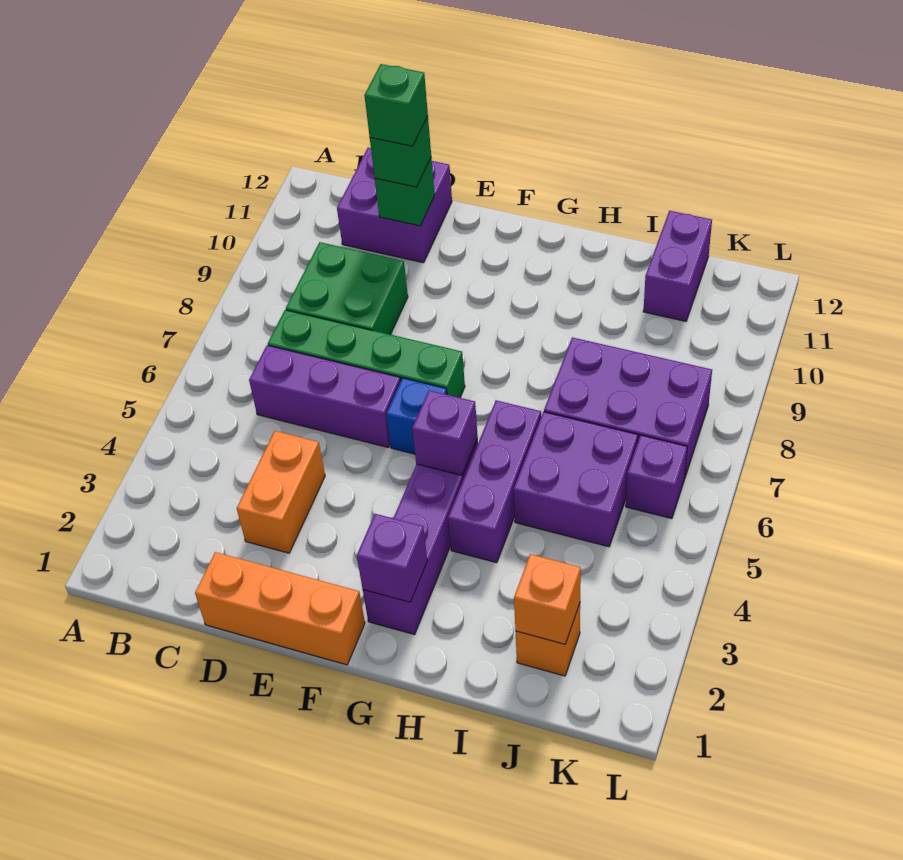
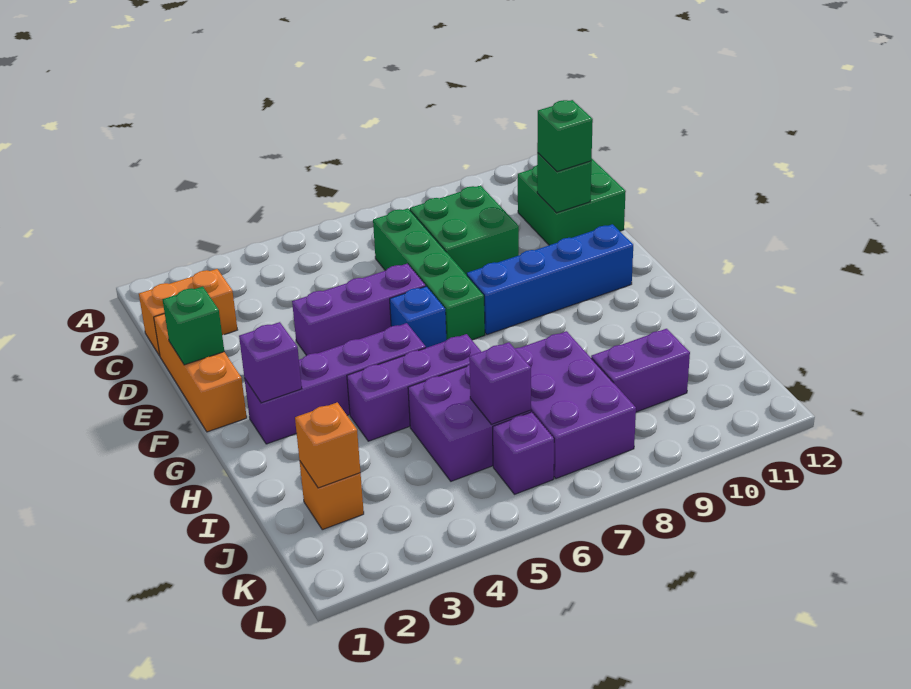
purple brick C6:E6 level 1 -> purple brick E4:E6 level 1
purple brick C11:D12 level 1 -> green brick C11:D12 level 1
orange brick D3:D4 level 1 -> orange brick C1:C2 level 1
green brick D11 level 4 -> green brick E1 level 2
none -> blue brick F8:F11 level 1
purple brick G5 level 2 -> purple brick J6 level 2
purple brick J11:J12 level 1 -> purple brick J9:J10 level 1

